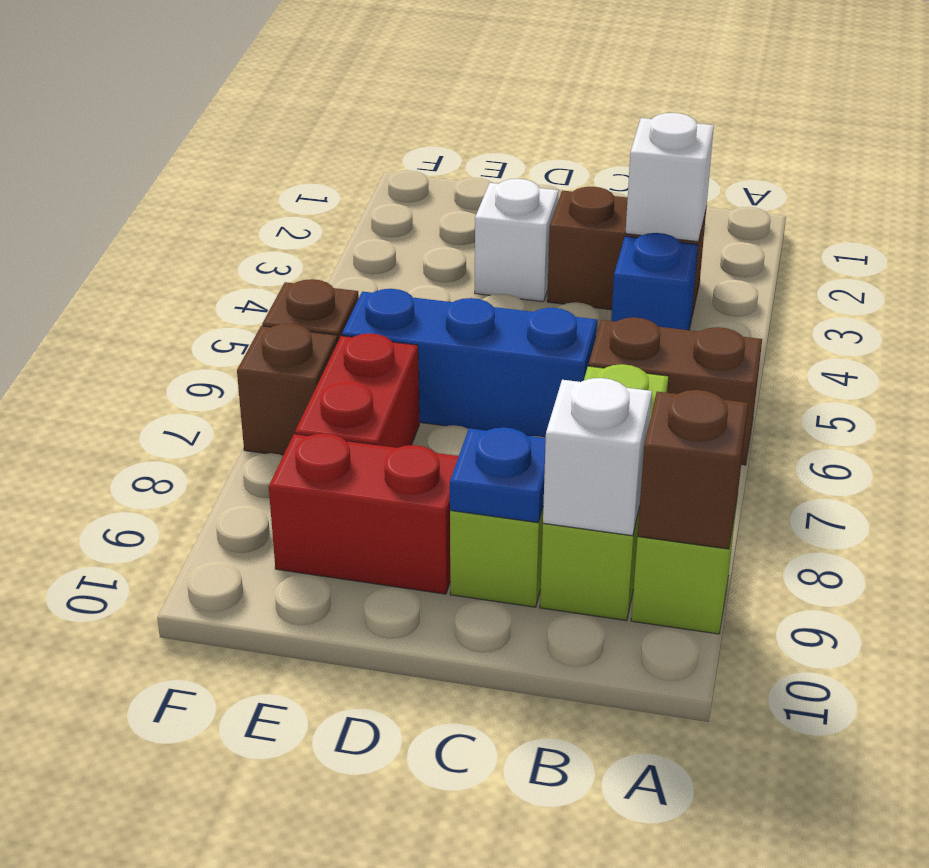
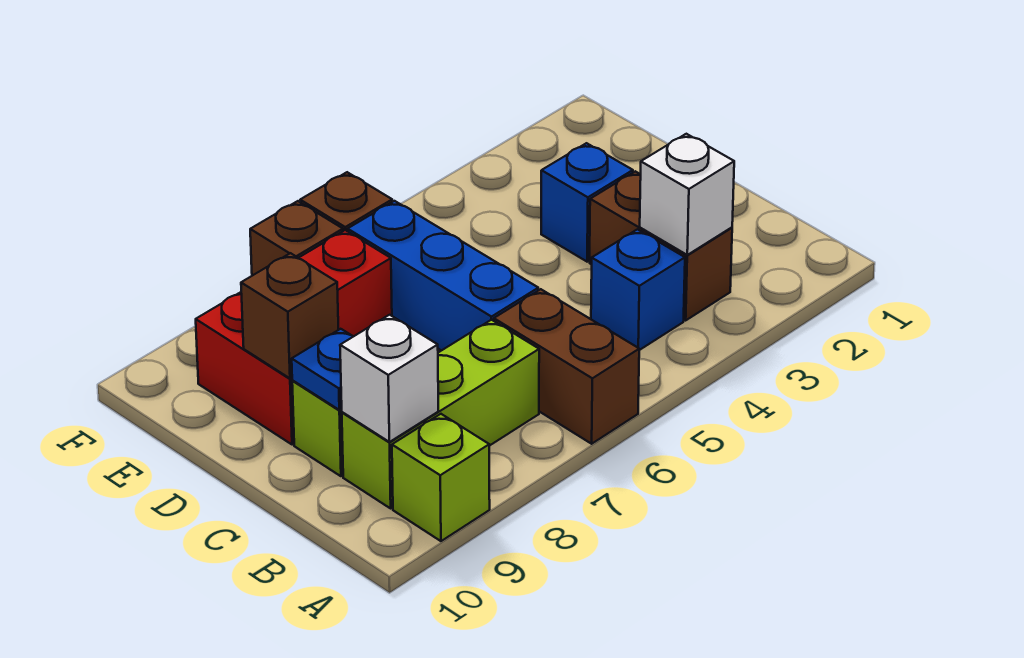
brown brick A9 level 2 -> brown brick D9 level 2
white brick D3 level 1 -> blue brick D3 level 1

